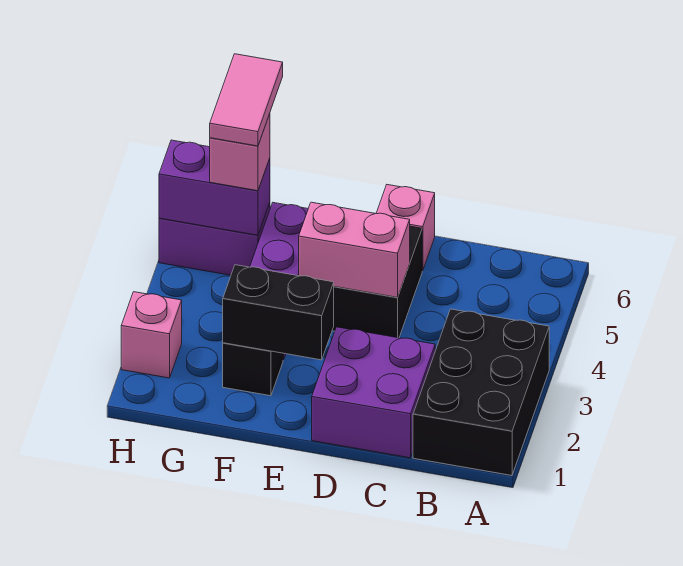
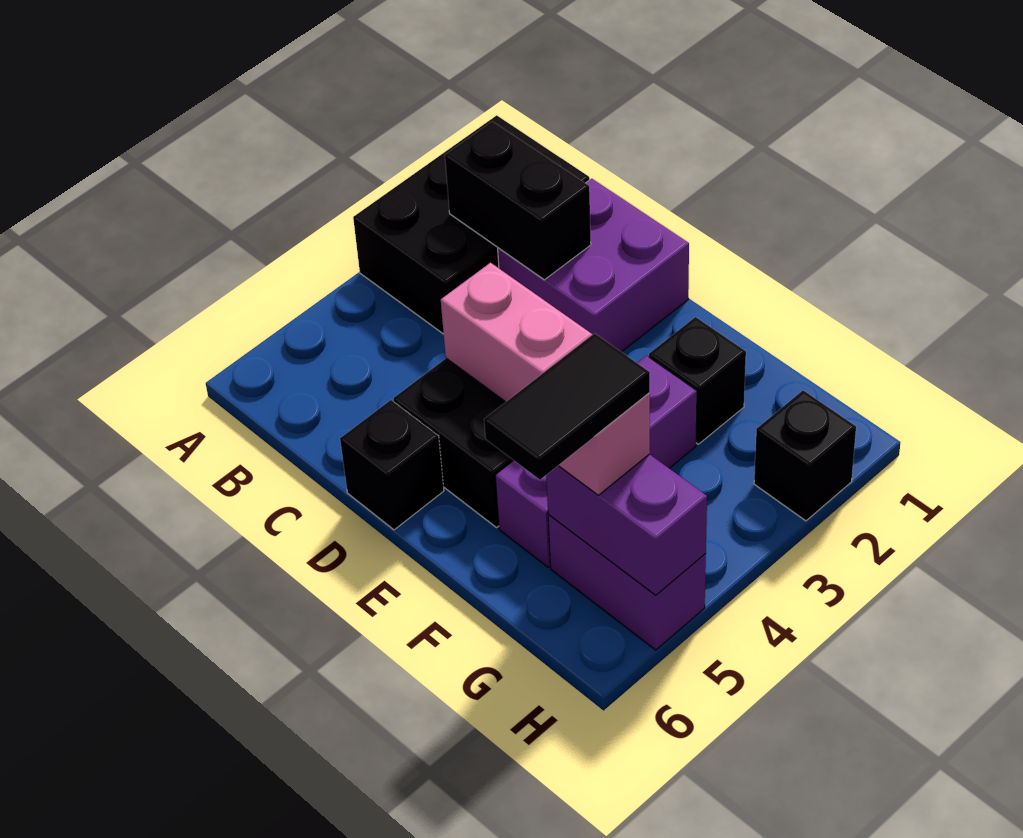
pink brick D6 level 1 -> black brick D6 level 1
black brick E2:F2 level 2 -> black brick B2:C2 level 2
pink tile G5:G6 level 4 -> black tile G5:G6 level 4
pink brick H2 level 1 -> black brick H2 level 1

